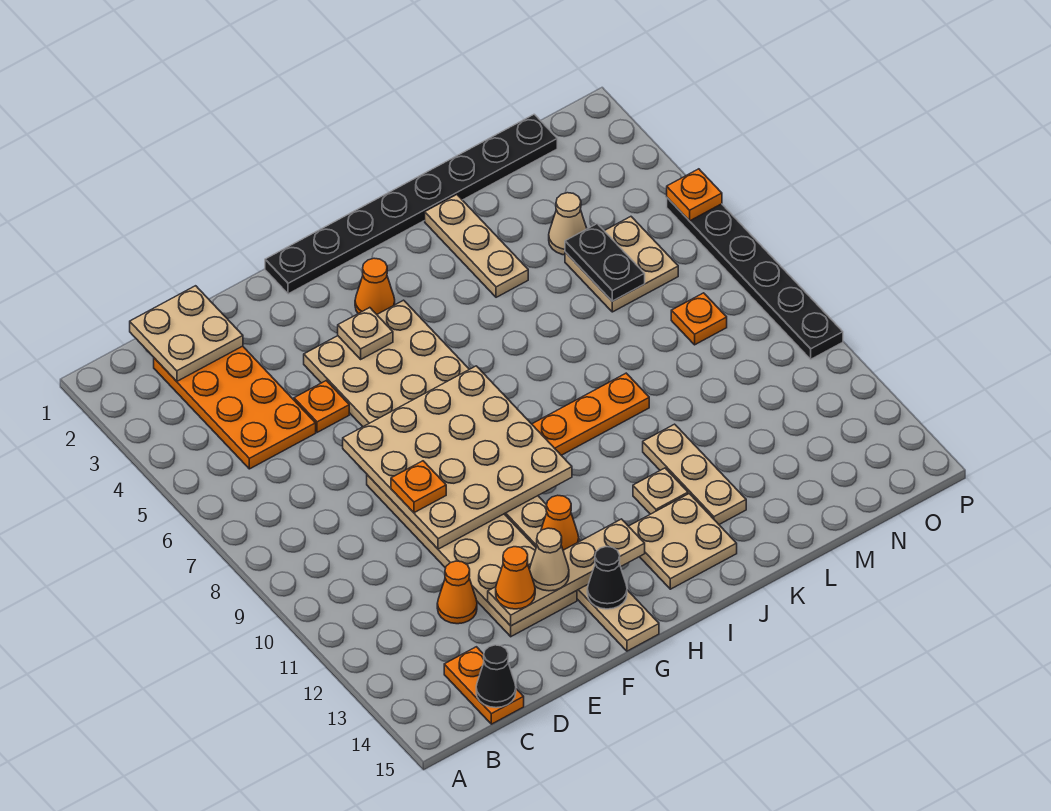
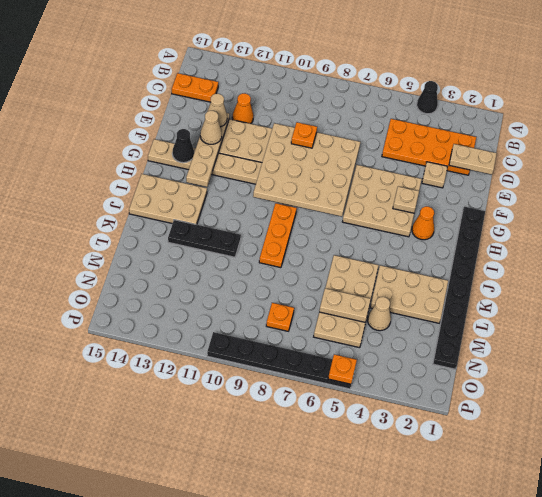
tan plate C1:D2 level 2 -> tan plate D1:D2 level 2
black cone C15 level 2 -> black cone A4 level 1
orange plate E5 level 1 -> none
orange cone E13 level 3 -> tan cone E13 level 3
orange cone G12 level 2 -> none
tan plate I13:J14 level 1 -> tan plate I13:J15 level 1
tan plate J12 level 1 -> tan plate E3 level 1
tan plate K2:K4 level 1 -> tan plate K2:L4 level 1
tan plate K11:K13 level 1 -> black plate K11:K13 level 1
tan plate M5:N6 level 1 -> tan plate K5:N6 level 1
black plate M5:M6 level 2 -> tan plate M5:M6 level 2

